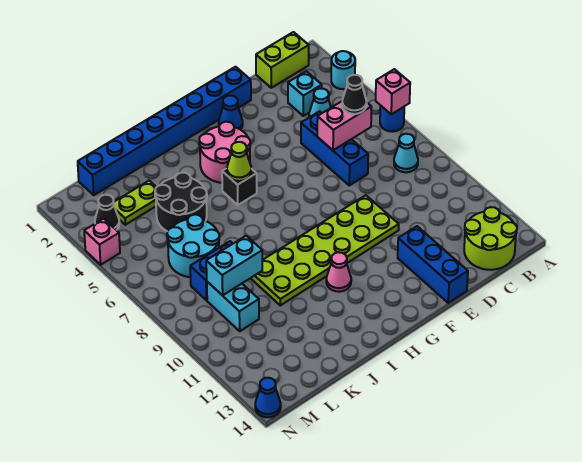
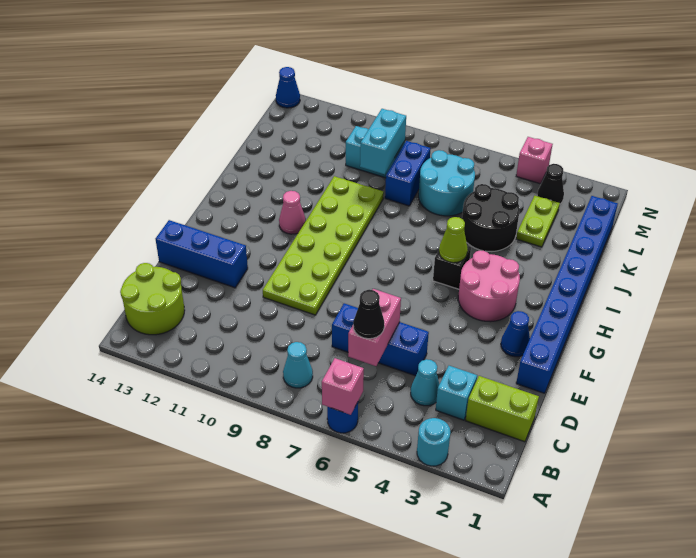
lime brick B1:C1 level 1 -> lime brick C1:C2 level 1

